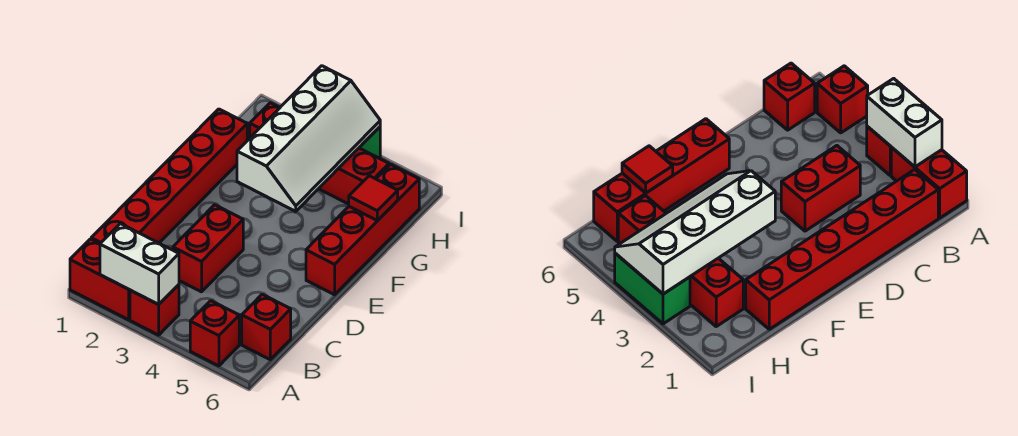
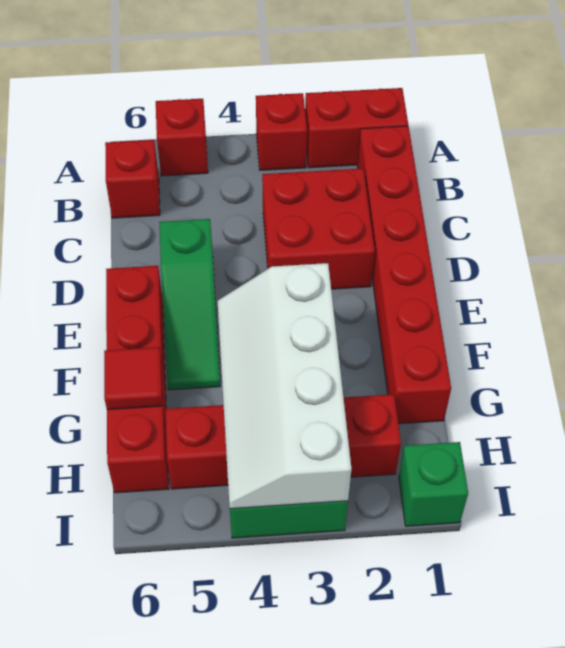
white brick A2:A3 level 2 -> none
red brick C3:D3 level 1 -> red brick C2:D3 level 1
none -> green slope D5:F5 level 1 top D
none -> green brick I1 level 1

